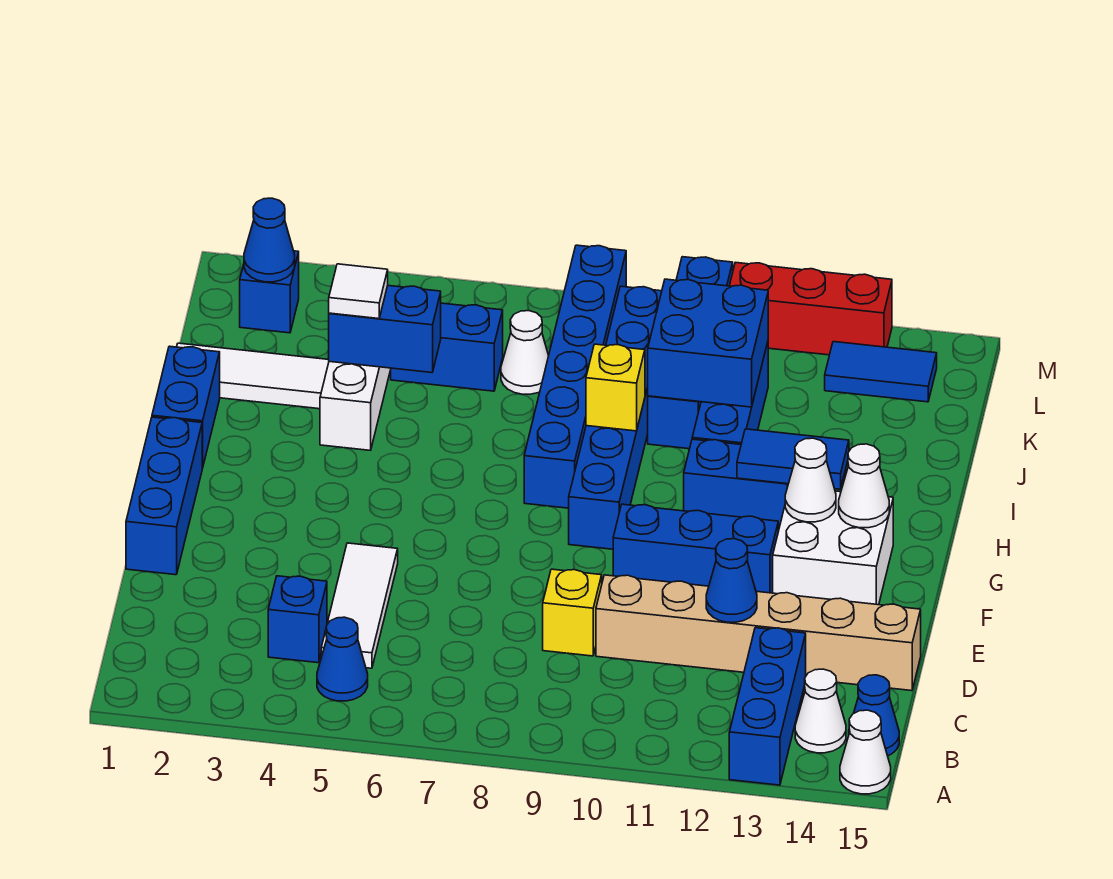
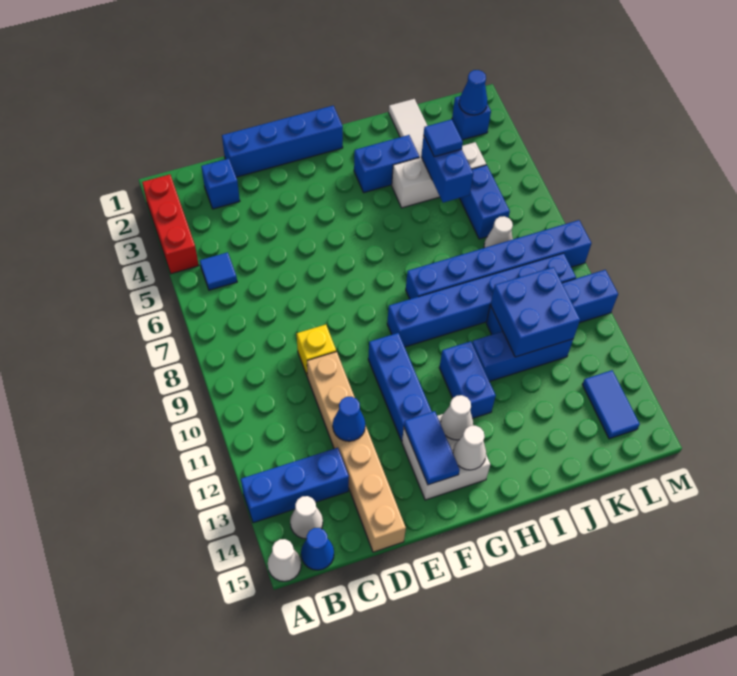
blue cone B5 level 1 -> blue tile B5 level 1
blue brick C4 level 1 -> blue brick C2 level 1
white tile C5:E5 level 1 -> none
blue brick E1:G1 level 1 -> blue brick D1:G1 level 1
blue brick H1:I1 level 1 -> blue brick H3:I3 level 1
blue tile H12:H13 level 2 -> blue tile F13:F14 level 2
yellow brick I9 level 2 -> none
white tile J4 level 3 -> blue tile J4 level 3
red brick M11:M13 level 1 -> red brick A2:A4 level 1

